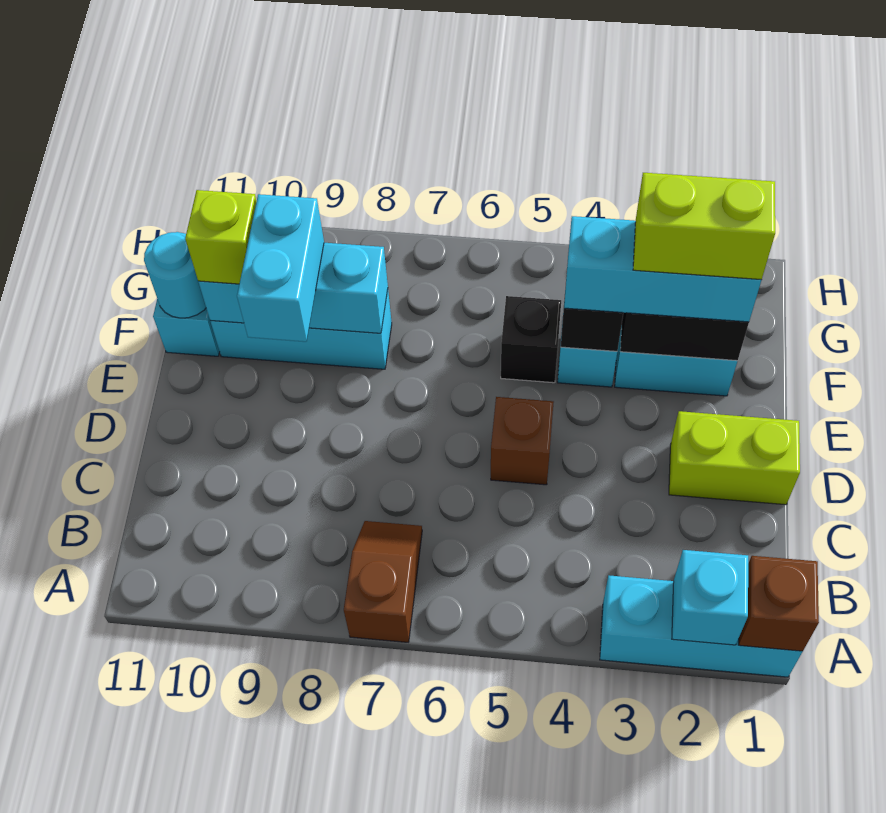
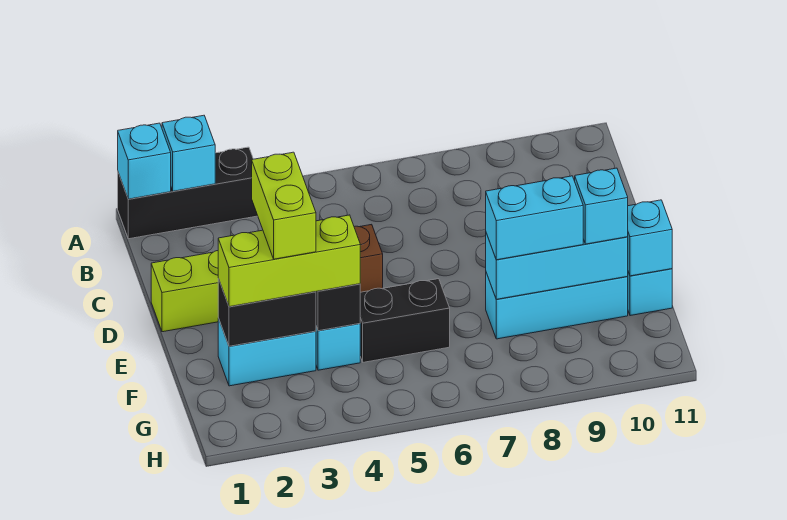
cyan brick A1:A3 level 1 -> black brick A1:A3 level 1
brown brick A1 level 2 -> cyan brick A1 level 2
brown slope A7:B7 level 1 top A -> none
cyan brick E9:F9 level 3 -> cyan brick F8:F9 level 3
cyan brick F2:F4 level 3 -> lime brick F2:F4 level 3
lime brick F2:F3 level 4 -> lime brick E3:F3 level 4
black brick F5 level 1 -> black brick F5:F6 level 1
lime brick F10 level 3 -> cyan brick F10 level 3
cyan round brick F11 level 2 -> cyan brick F11 level 2

